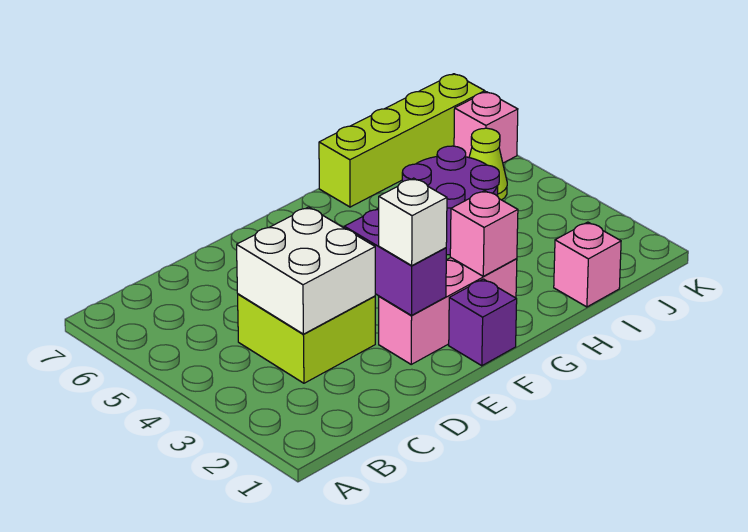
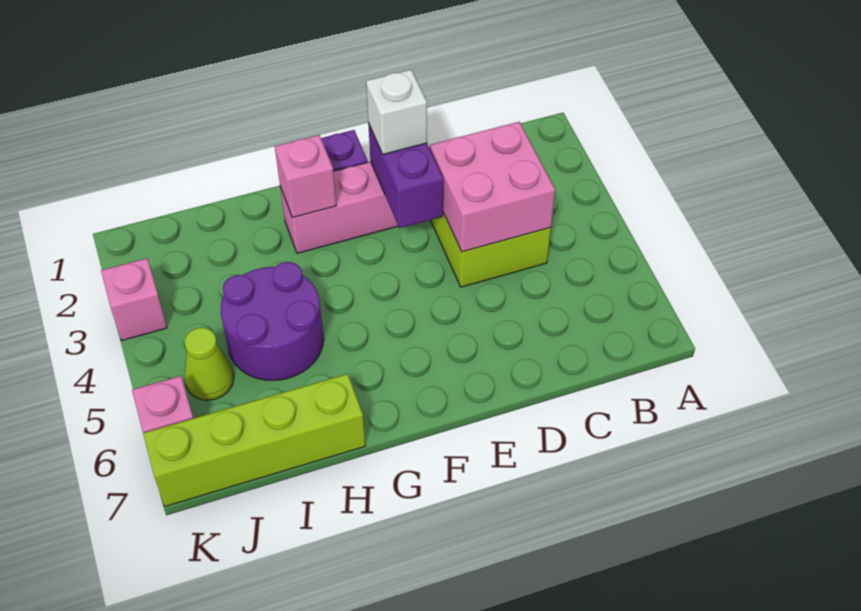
white brick C3:D4 level 2 -> pink brick C3:D4 level 2
pink brick I1 level 1 -> pink brick K3 level 1

